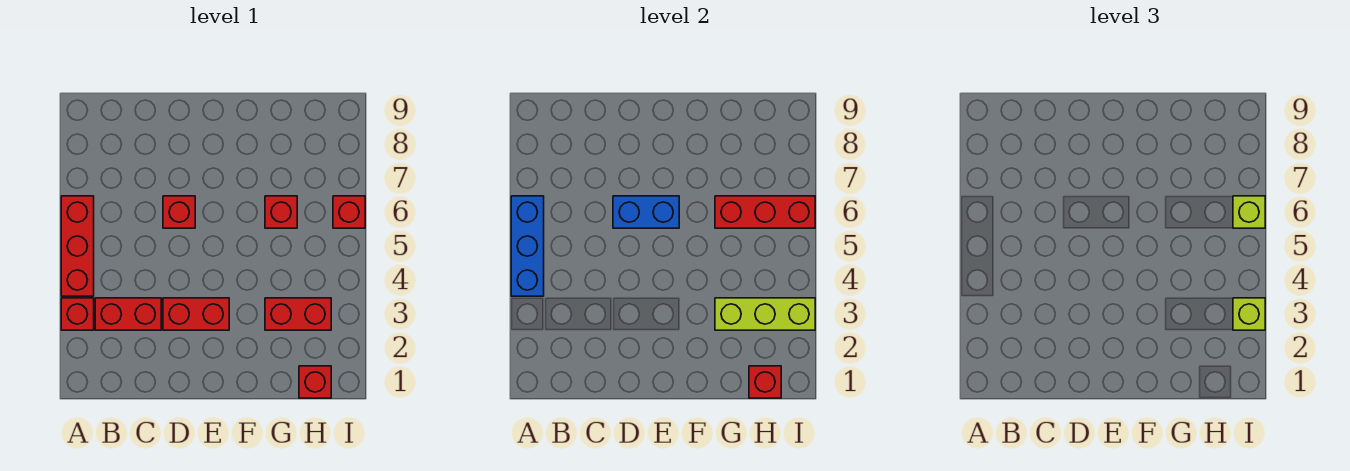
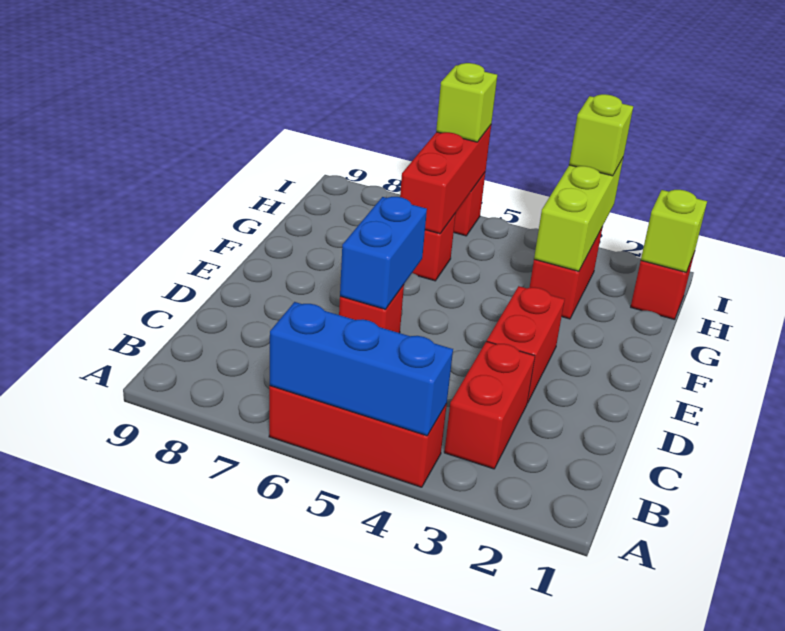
red brick A3 level 1 -> none
red brick H1 level 2 -> lime brick H1 level 2

